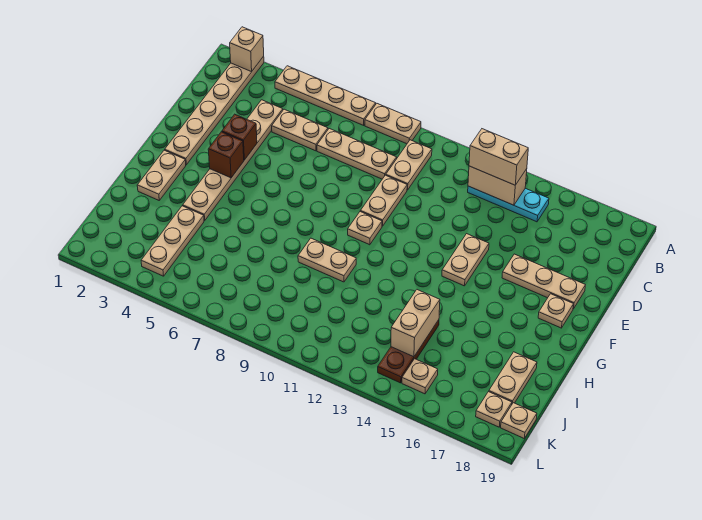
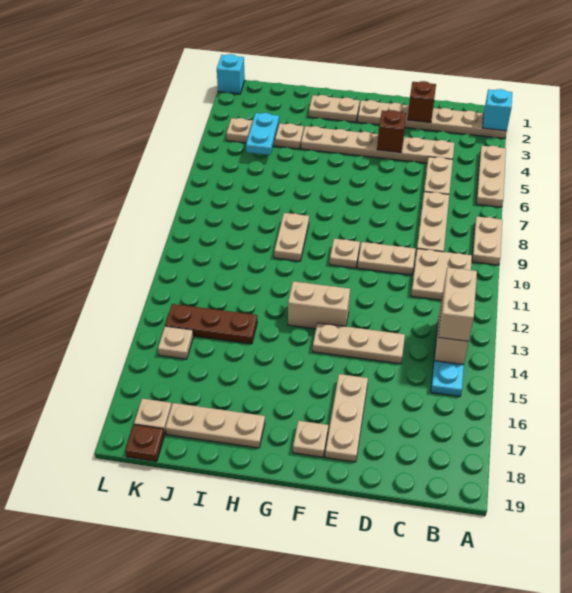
tan brick A2 level 2 -> cyan brick A2 level 2
tan plate A4:A7 level 1 -> tan plate A4:A6 level 1
tan plate B10:C10 level 1 -> tan plate B10:C11 level 1
tan plate E14:F14 level 1 -> tan plate D14:F14 level 1
brown brick F4 level 2 -> brown brick D2 level 2
tan brick I14:J14 level 2 -> tan brick F13:G13 level 1
tan plate I18:J18 level 1 -> tan plate H18:J18 level 1
none -> cyan plate J4:J5 level 2
tan plate K19 level 1 -> brown plate K19 level 1
none -> cyan brick L1 level 1

